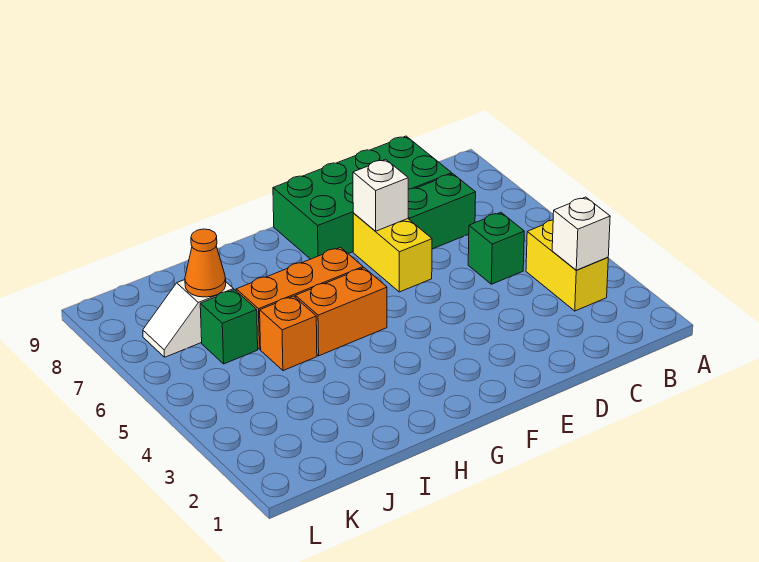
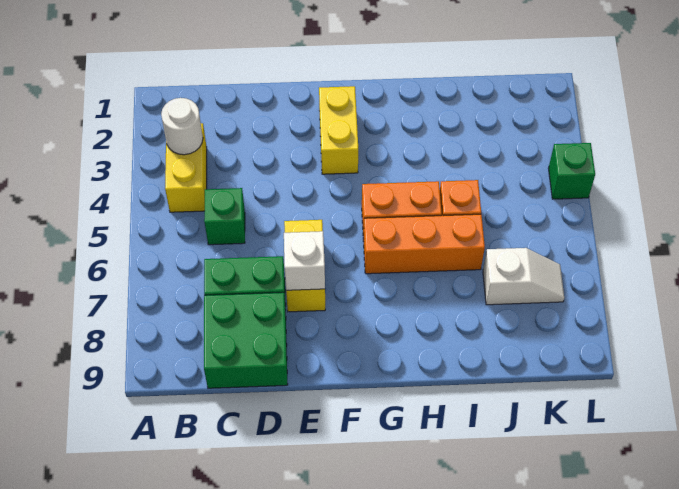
white brick B3 level 2 -> white round brick B3 level 2
green brick C8:F9 level 1 -> green brick C8:D9 level 1
none -> yellow brick F2:F3 level 1
green brick J6 level 1 -> green brick L4 level 1
orange cone J7 level 2 -> none

